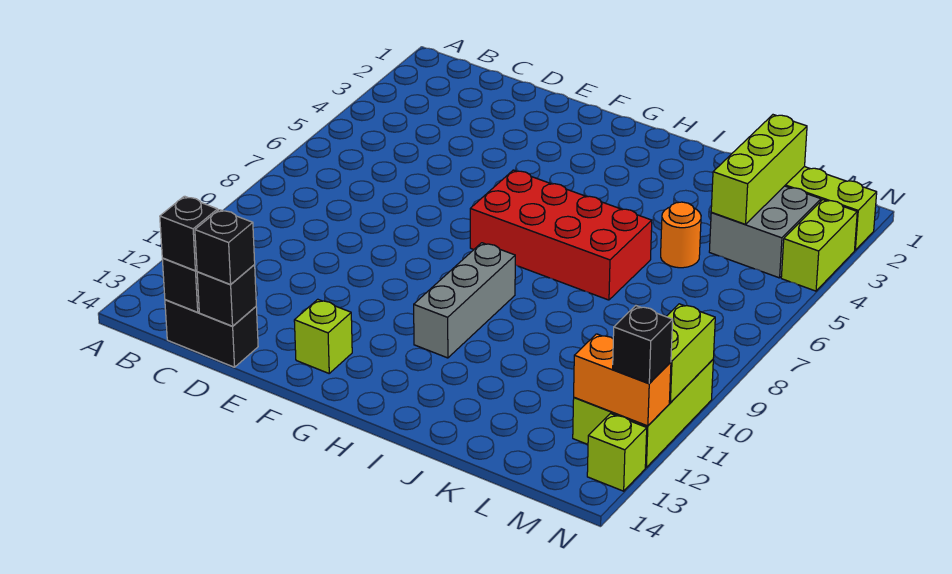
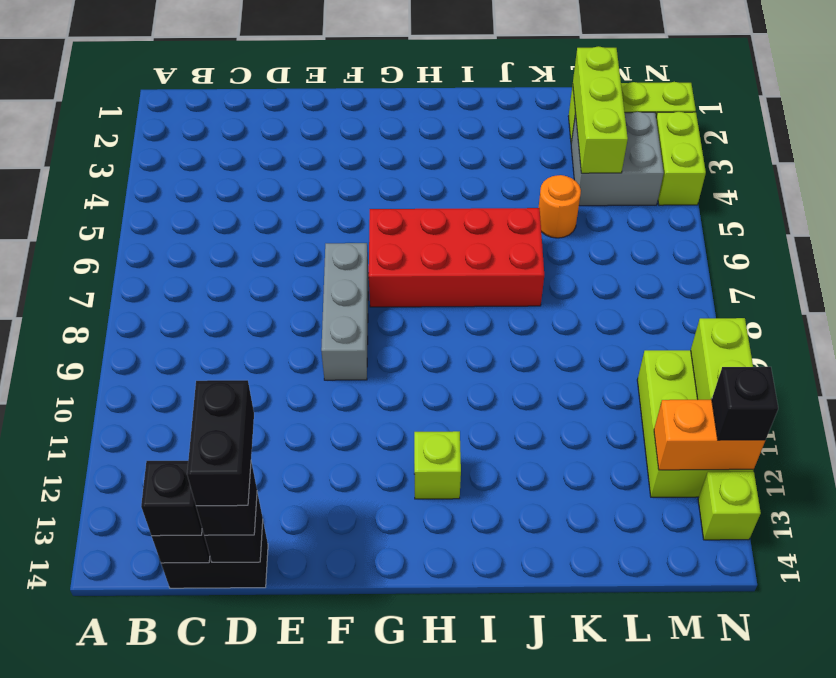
none -> black brick D13:D14 level 4
lime brick F13 level 1 -> lime brick H12 level 1
grey brick H9:H11 level 1 -> grey brick F7:F9 level 1

